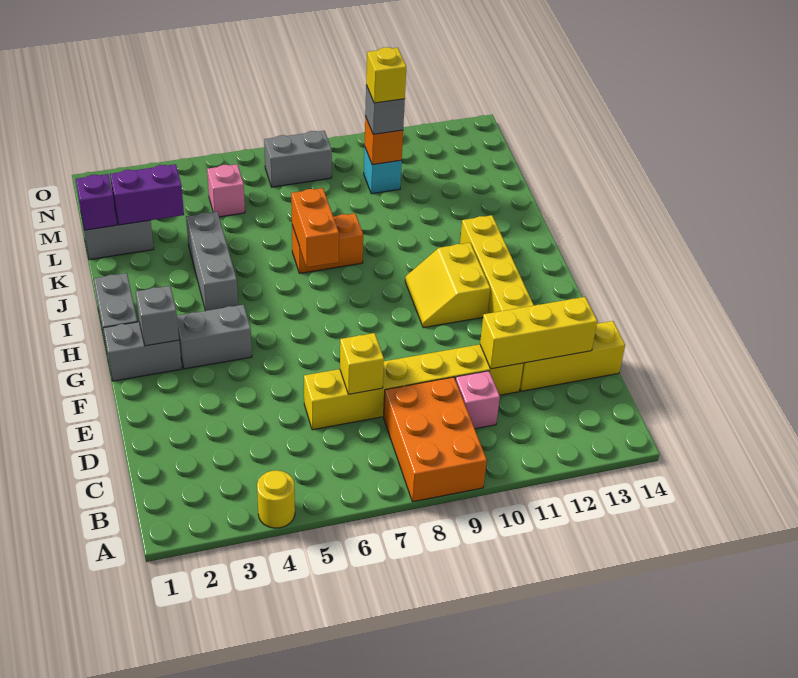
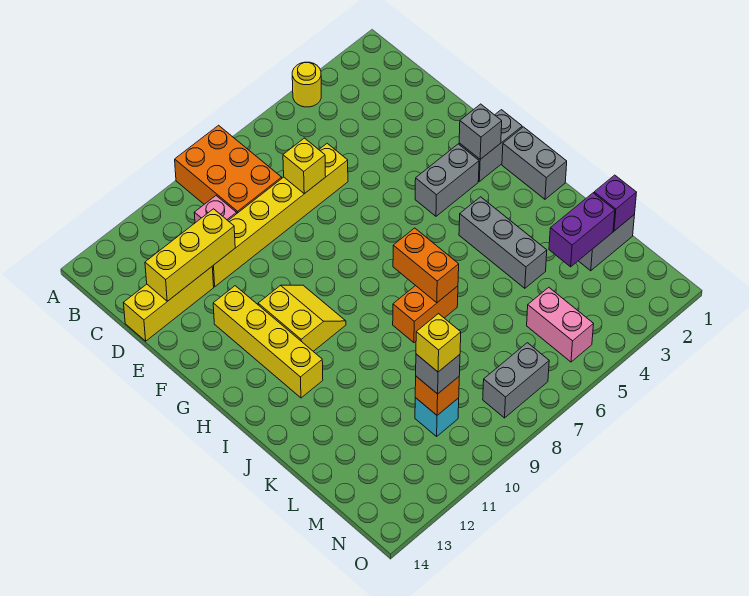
pink brick M5 level 1 -> pink brick M5:N5 level 1

